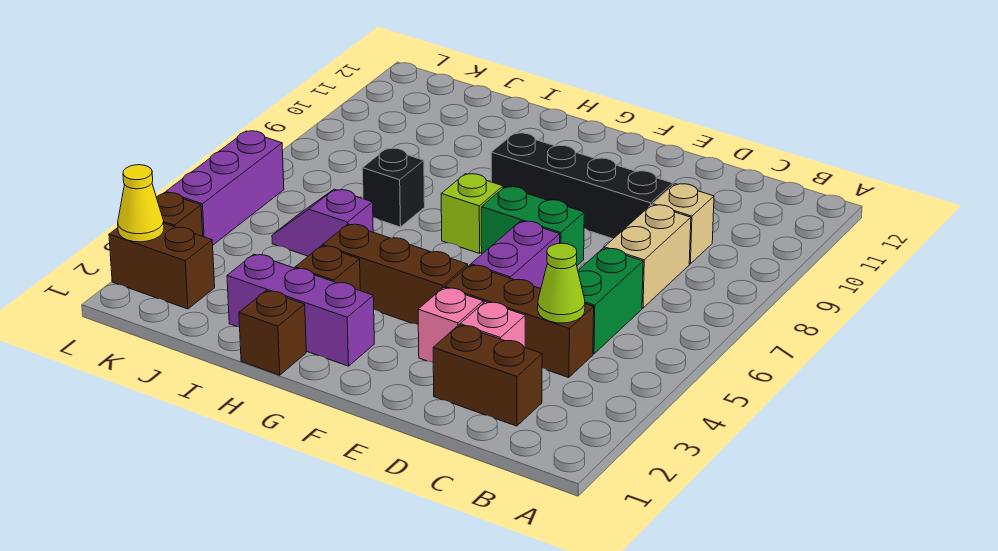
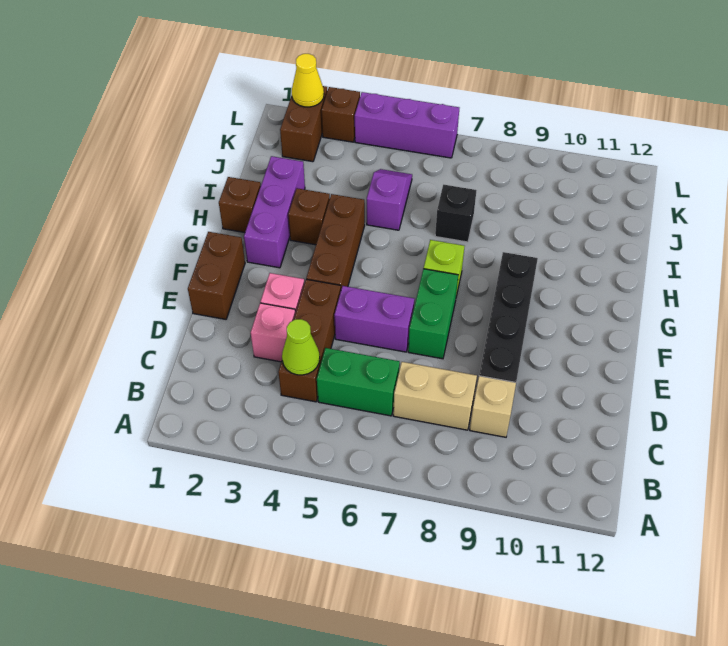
brown brick C2:D2 level 1 -> brown brick E1:F1 level 1

